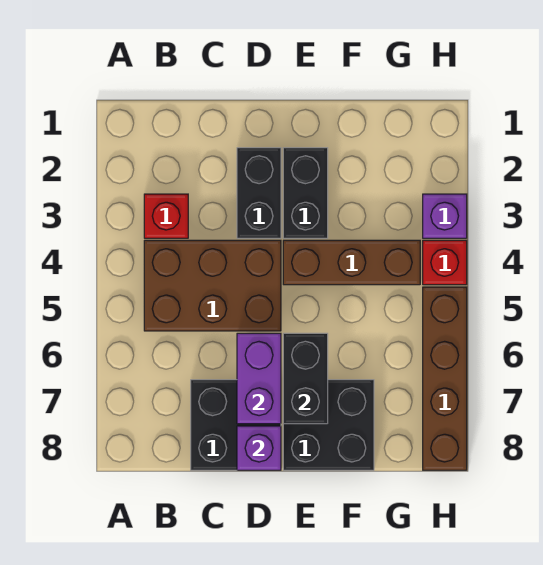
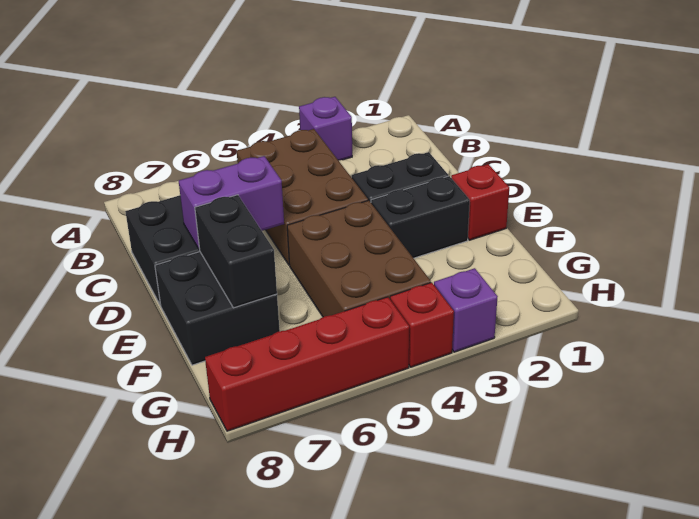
red brick B3 level 1 -> red brick E1 level 1
purple brick D8 level 2 -> purple brick A3 level 1
brown brick E4:G4 level 1 -> brown brick E4:G5 level 1
black brick E6:E7 level 2 -> black brick E7:F7 level 2
brown brick H5:H8 level 1 -> red brick H5:H8 level 1

